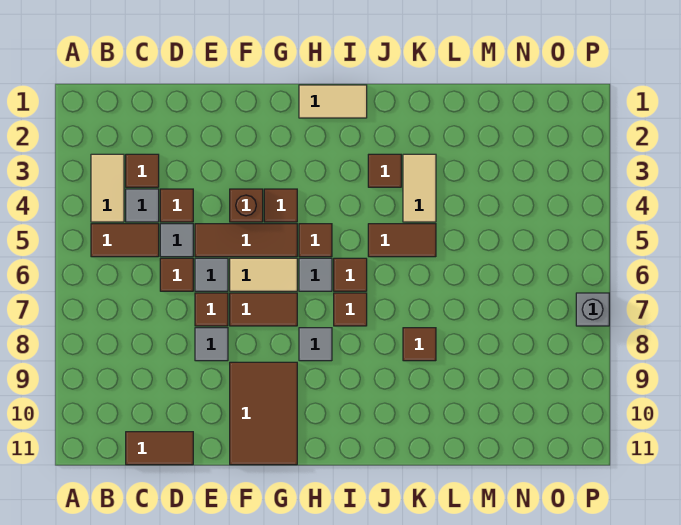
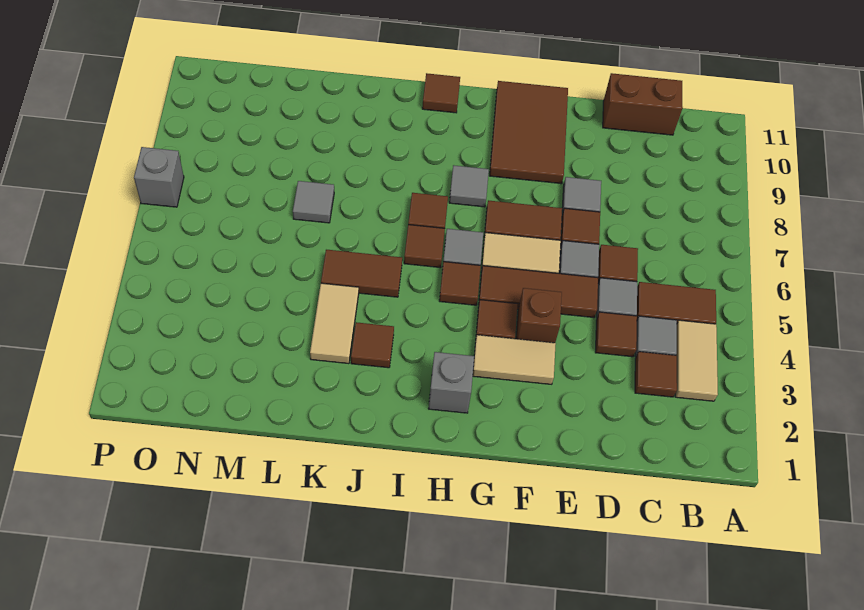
brown tile C11:D11 level 1 -> brown brick C11:D11 level 1
tan tile H1:I1 level 1 -> tan tile F3:G3 level 1
none -> grey brick H2 level 1
brown tile K8 level 1 -> brown tile I11 level 1
none -> grey tile L7 level 1

